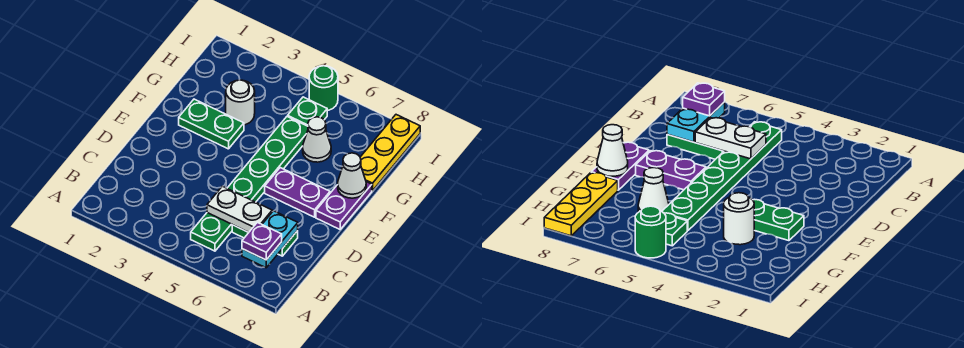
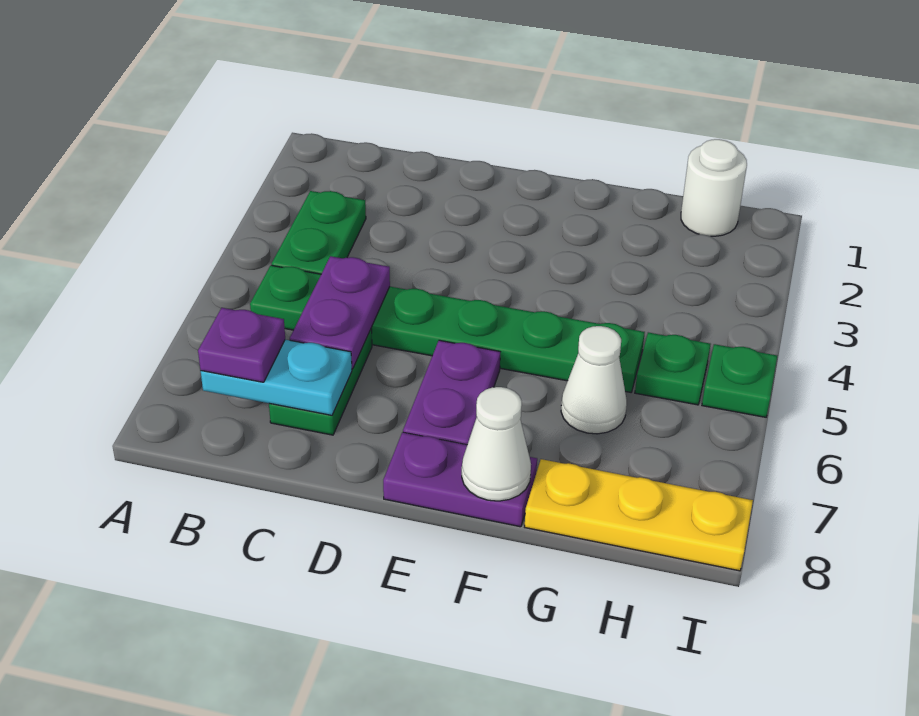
white plate C5:C6 level 2 -> purple plate C5:C6 level 2
green plate F2:F3 level 1 -> green plate B3:B4 level 1
white round brick G3 level 1 -> white round brick H1 level 1
green round brick I5 level 1 -> green plate I5 level 1

